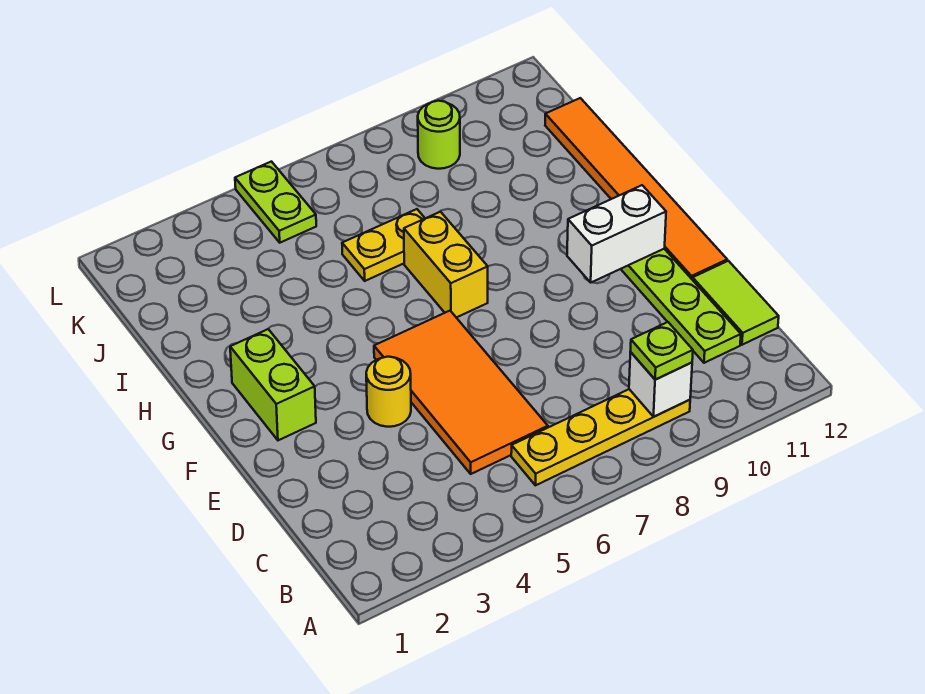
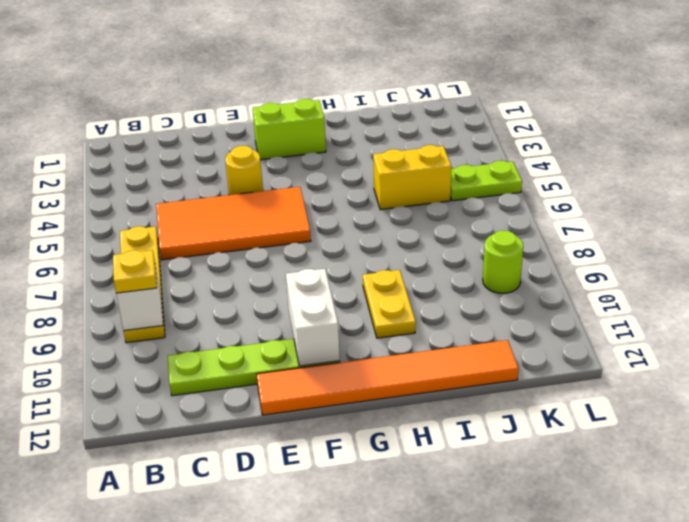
lime plate B9 level 3 -> yellow plate B9 level 3
lime tile C12:D12 level 1 -> none
yellow brick G7:H7 level 1 -> yellow brick I5:J5 level 1
yellow plate I6:I7 level 1 -> yellow plate H9:H10 level 1

